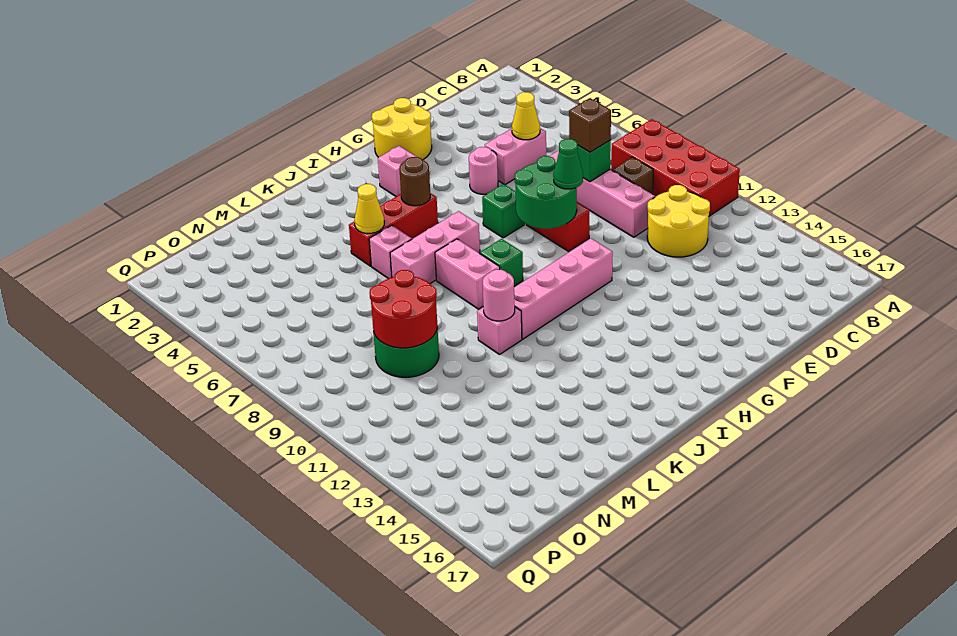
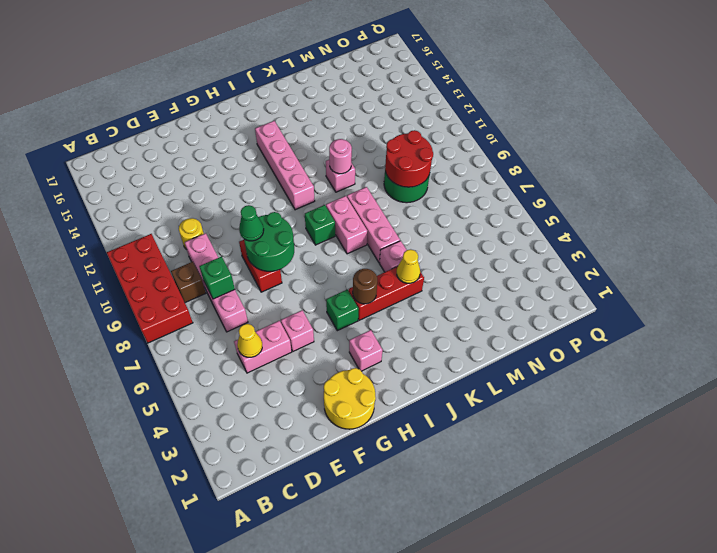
yellow round brick C11:D12 level 1 -> yellow round brick D11 level 1
brown brick D8 level 3 -> none
pink round brick F5 level 1 -> pink brick F5 level 1
green brick G7 level 1 -> green brick H5 level 1
pink brick G11:J11 level 1 -> pink brick I11:I14 level 1
pink brick I7:K7 level 1 -> pink brick K7:K9 level 1

